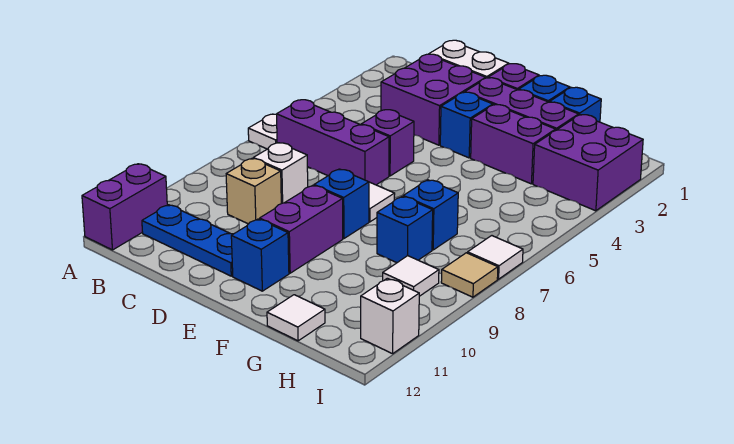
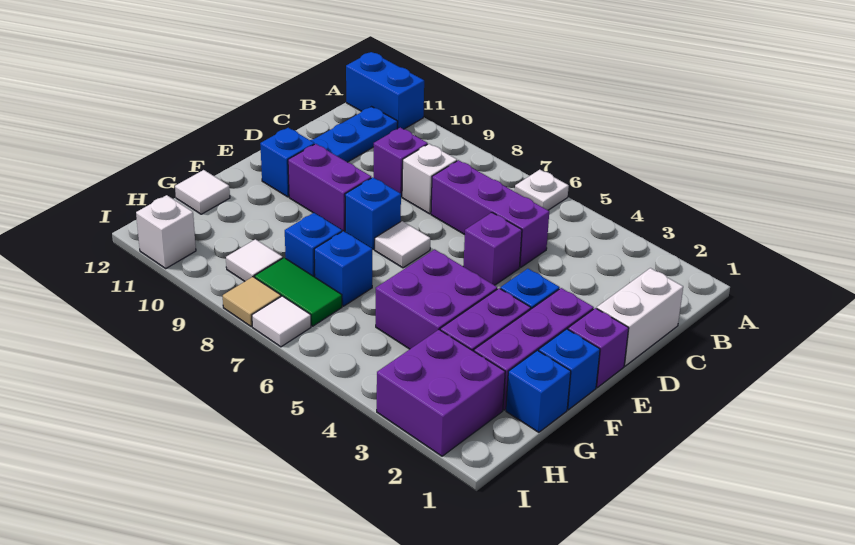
purple brick A11:A12 level 1 -> blue brick A11:A12 level 1
purple brick B6:D6 level 1 -> purple brick C5:C7 level 1
purple brick C2:D3 level 1 -> purple brick F4:G5 level 1
tan brick C9 level 1 -> purple brick C9 level 1
none -> green tile H7:H8 level 1

